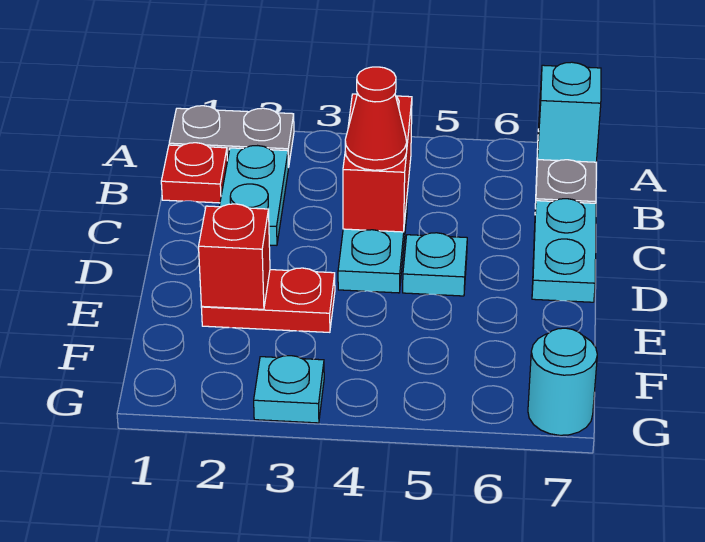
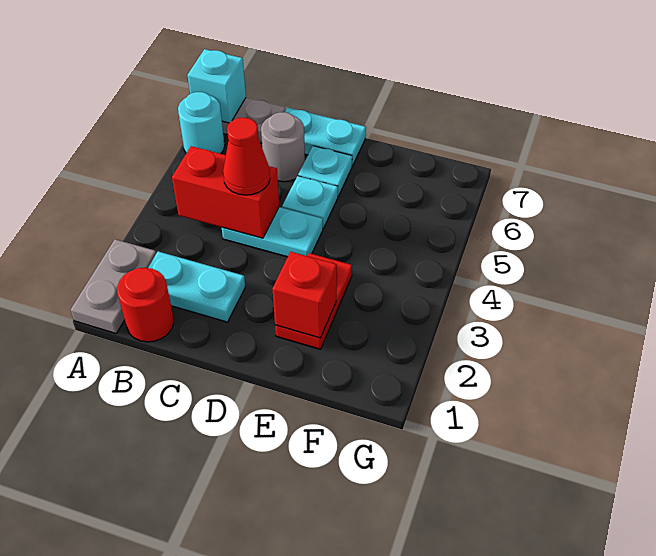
red plate B1 level 1 -> red round brick B1 level 1
none -> grey round brick C6 level 1
cyan plate G3 level 1 -> cyan plate D6 level 1
cyan round brick G7 level 1 -> cyan round brick A6 level 1

